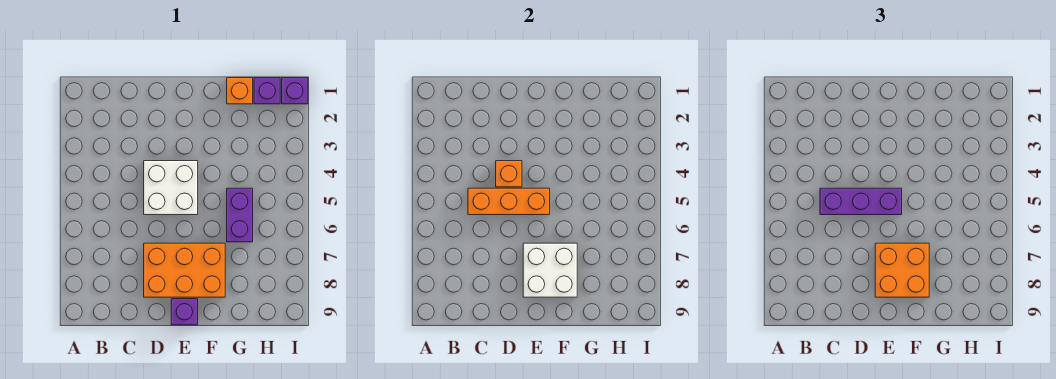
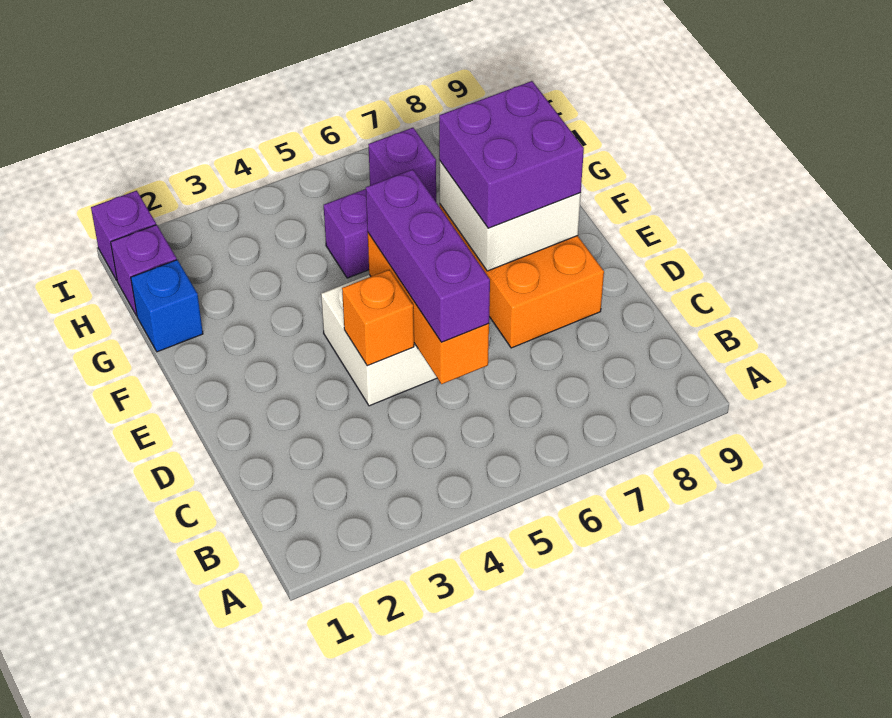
orange brick E7:F8 level 3 -> purple brick E7:F8 level 3
purple brick E9 level 1 -> purple brick G6 level 2
orange brick G1 level 1 -> blue brick G1 level 1

